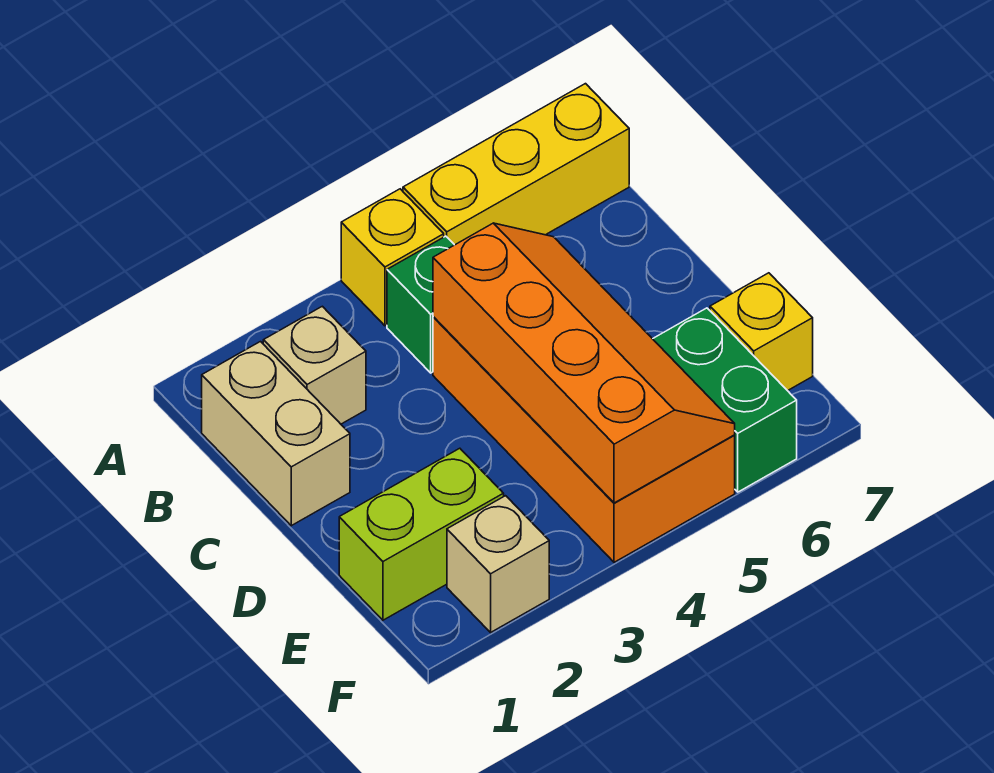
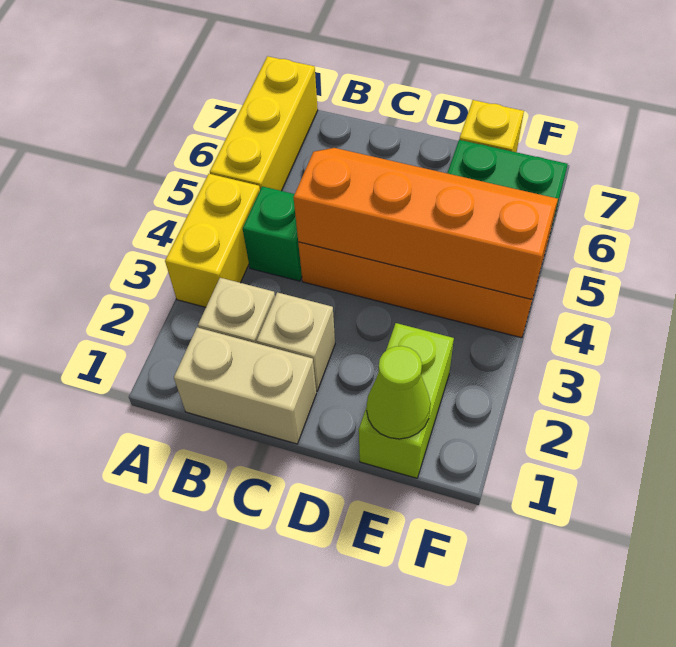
yellow brick A4 level 1 -> yellow brick A3:A4 level 1
none -> lime cone E1 level 2
tan brick F2 level 1 -> tan brick C2 level 1

